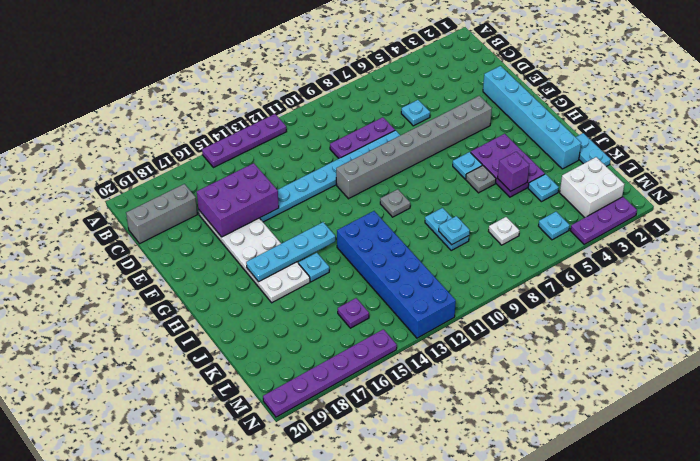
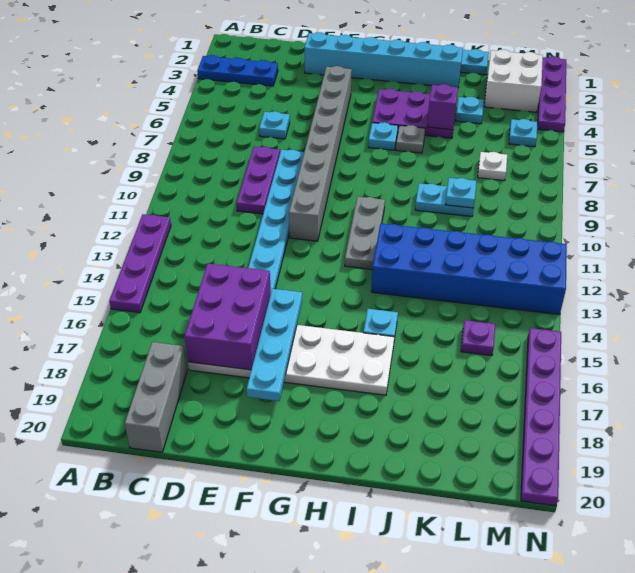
none -> blue plate A3:C3 level 1
grey plate H10 level 1 -> grey plate H10:H12 level 1
cyan plate H14:H17 level 2 -> cyan plate F15:F18 level 2
purple plate N2:N4 level 1 -> purple plate N1:N4 level 1

